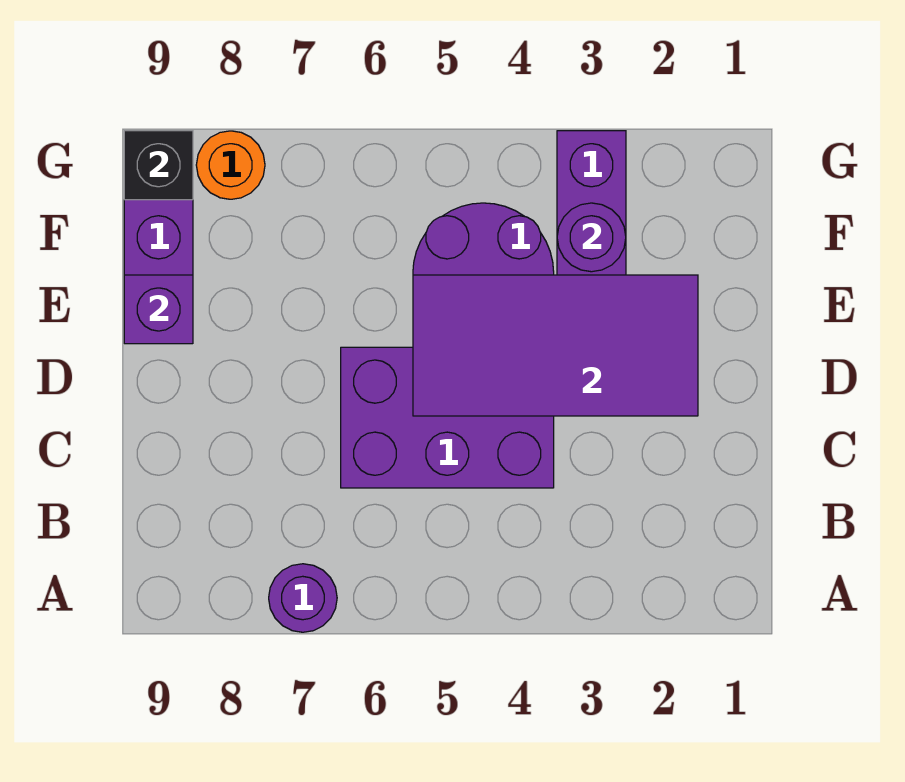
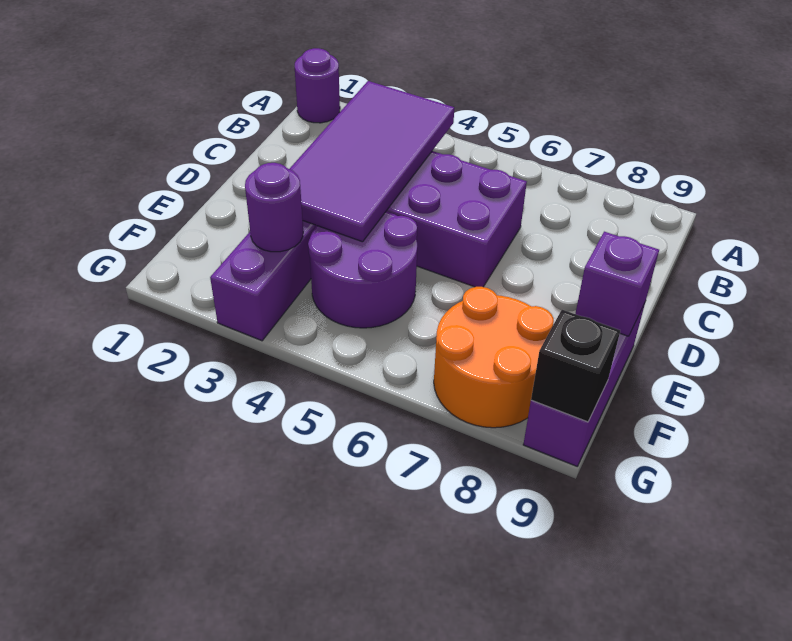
purple round brick A7 level 1 -> purple round brick A1 level 1
purple tile D2:E5 level 2 -> purple tile B3:E4 level 2
orange round brick G8 level 1 -> orange round brick F7:G8 level 1

